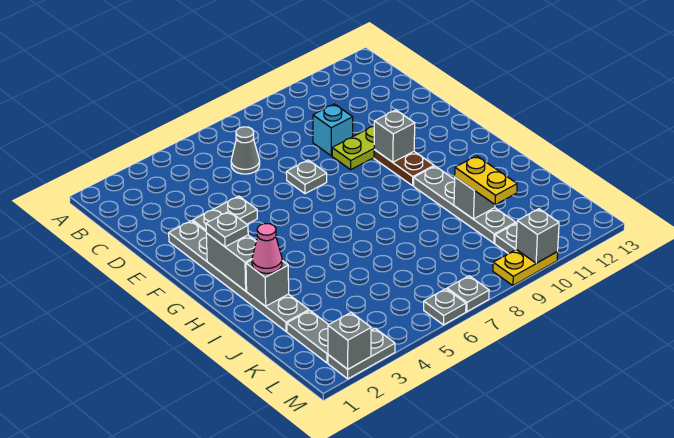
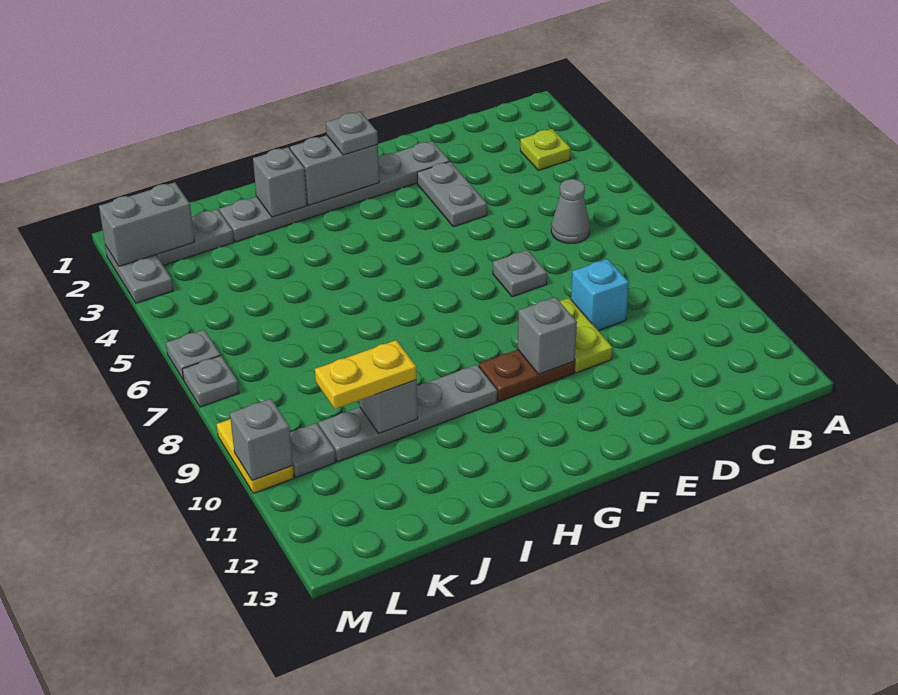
none -> lime plate B3 level 1
pink cone I2 level 3 -> none
grey brick M2 level 2 -> grey brick L2:M2 level 2

